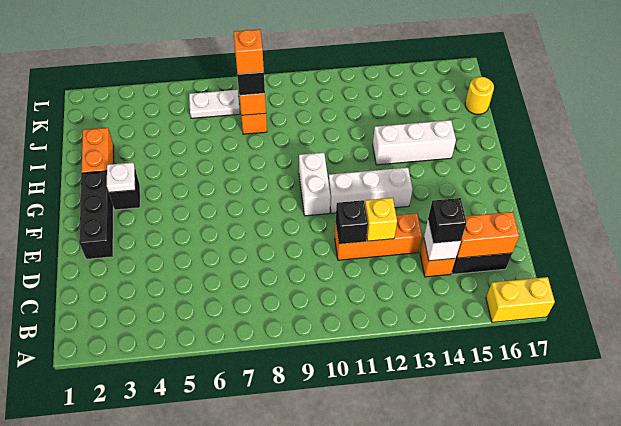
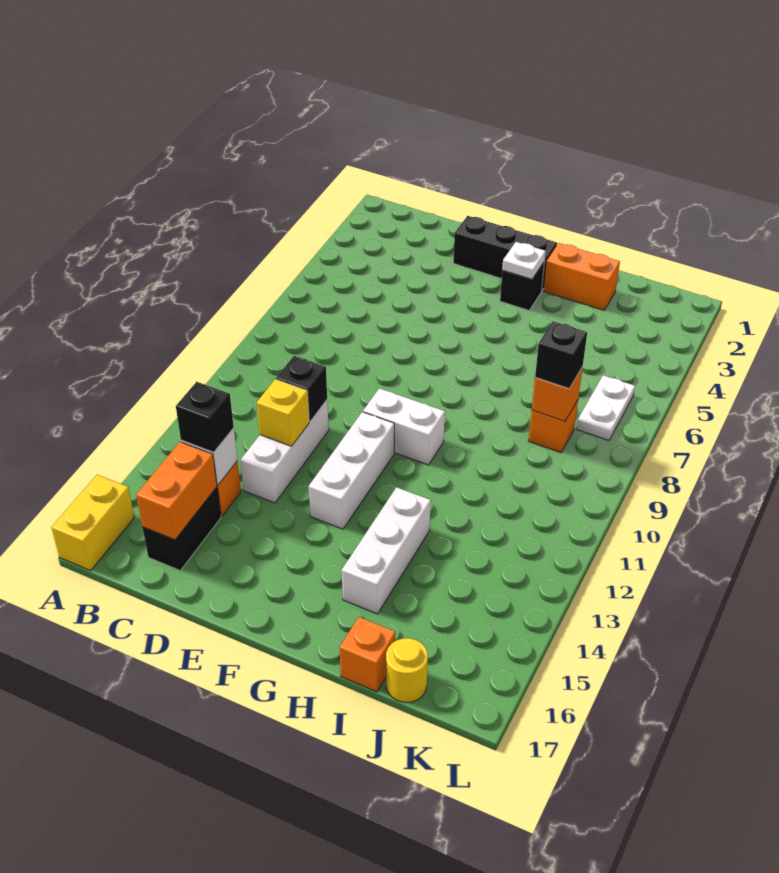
orange brick D11:D13 level 1 -> white brick D11:D13 level 1
orange brick J8 level 4 -> orange brick I17 level 1

